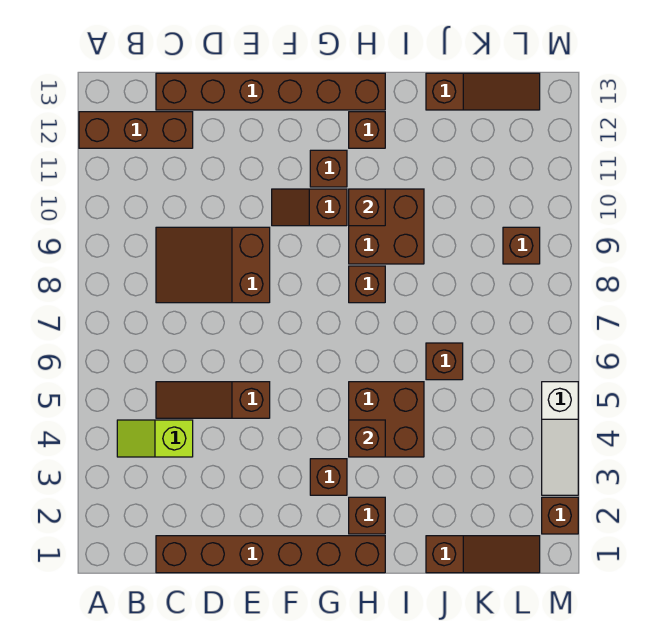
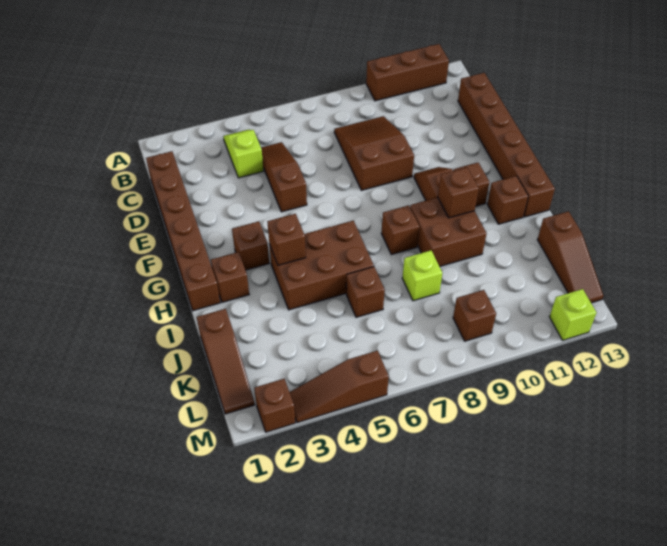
brown brick A12:C12 level 1 -> brown brick A10:A12 level 1
brown brick H4:I5 level 1 -> brown brick H4:I6 level 1
none -> lime brick J8 level 1
white slope M3:M5 level 1 top 5 -> brown slope M3:M5 level 1 top 5
none -> lime brick M12 level 1

